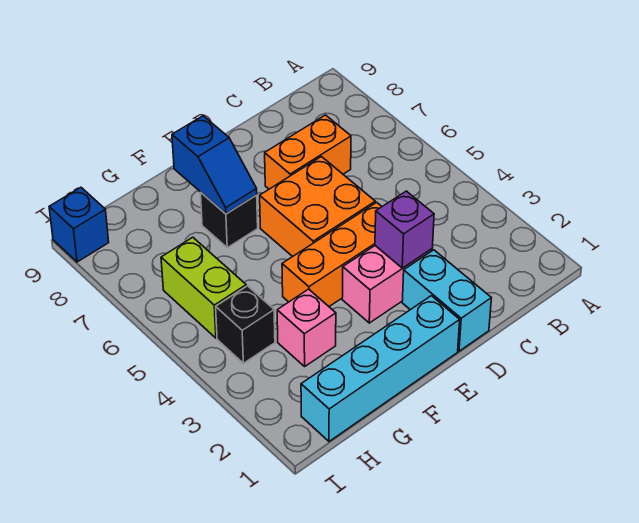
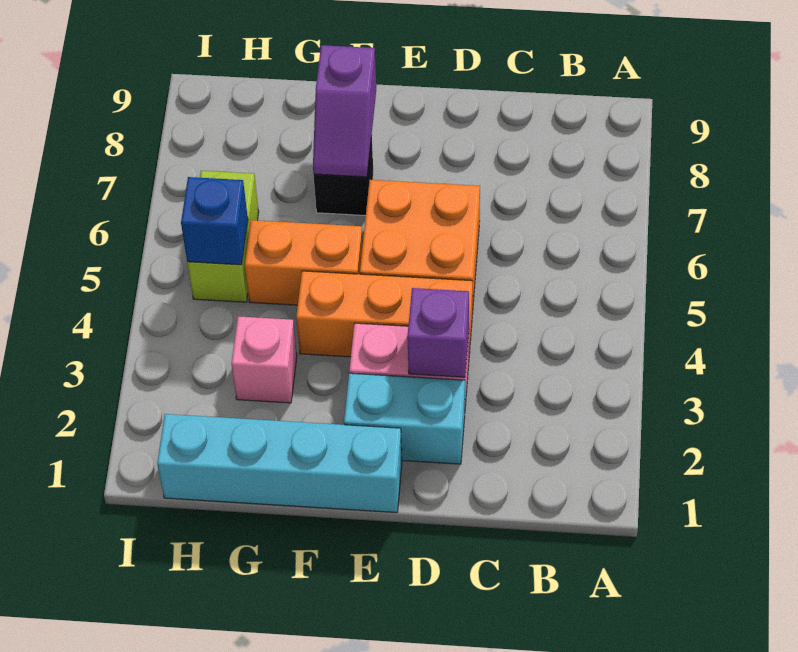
orange brick C7:D7 level 1 -> orange brick F5:G5 level 1
cyan brick D1:D2 level 1 -> cyan brick D2:E2 level 1
blue slope F7:F8 level 2 top 8 -> purple slope F7:F8 level 2 top 8
black brick H4 level 1 -> none
blue brick I9 level 1 -> blue brick H5 level 2

